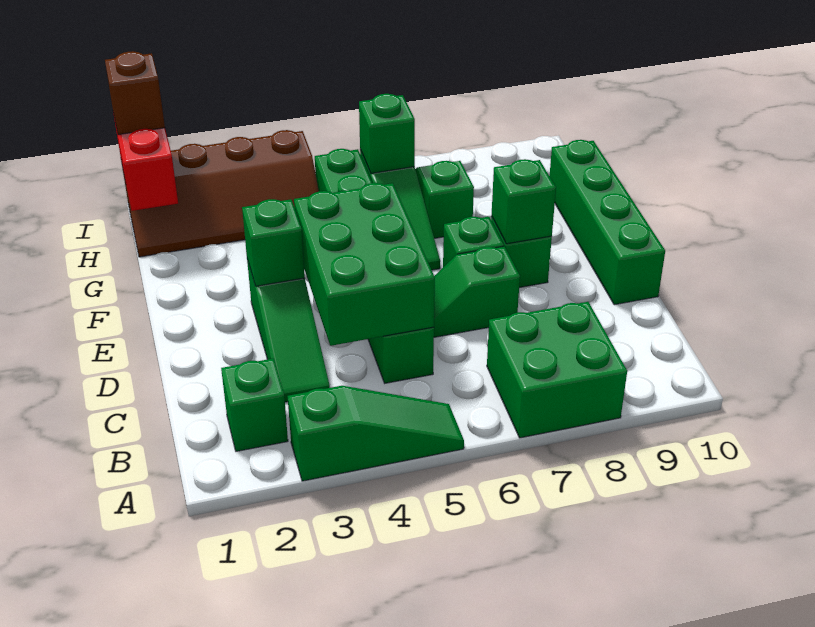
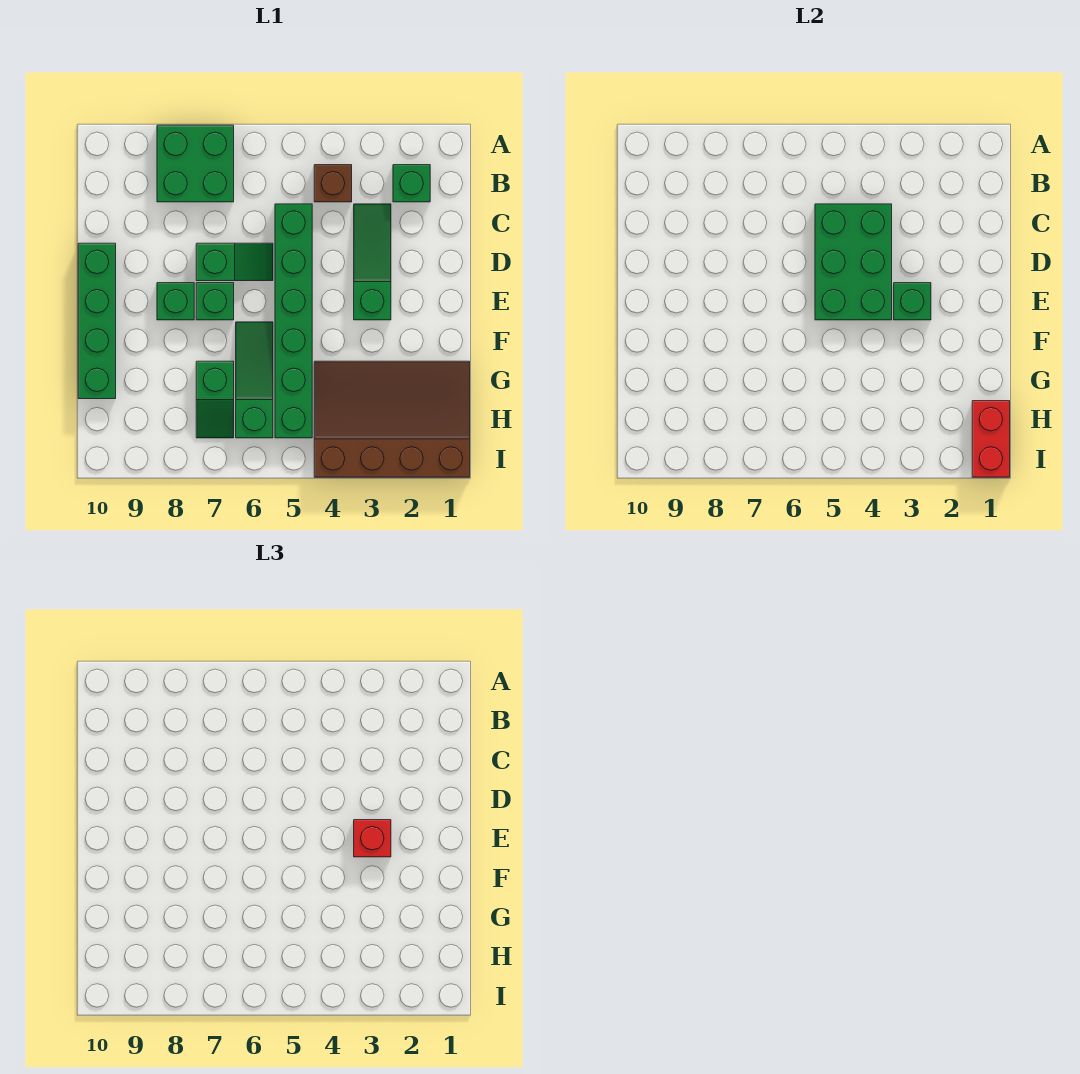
green slope A3:A5 level 1 top 3 -> none
none -> red brick E3 level 3
green brick E8 level 2 -> none
brown slope H1:I4 level 1 top I -> brown slope G1:I4 level 1 top I
green brick H6 level 2 -> none
brown brick I1 level 3 -> brown brick B4 level 1

